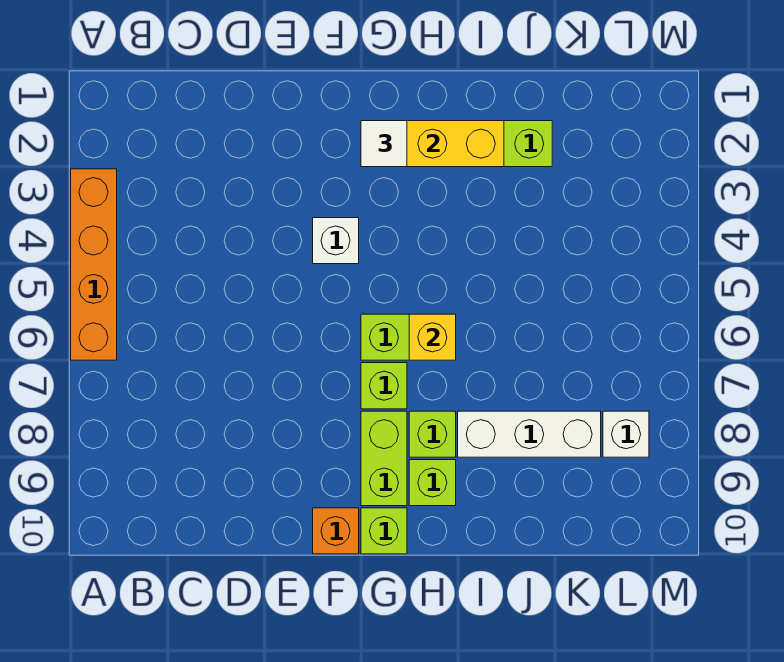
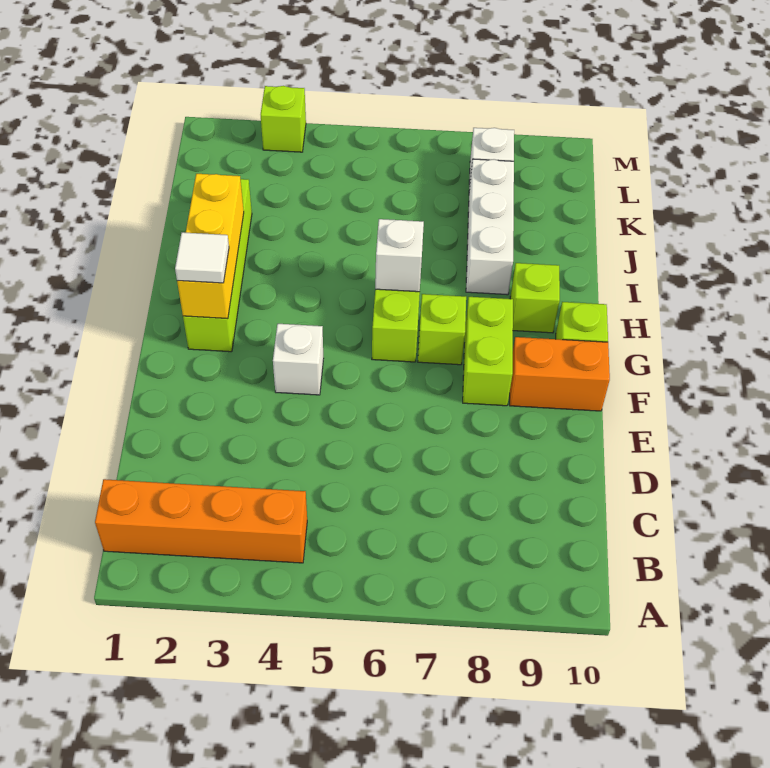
orange brick A3:A6 level 1 -> orange brick B1:B4 level 1
orange brick F10 level 1 -> orange brick F9:F10 level 1
lime brick G8:G9 level 1 -> lime brick F8:G8 level 1
yellow brick H6 level 2 -> white brick H6 level 2
lime brick H8 level 1 -> lime brick M3 level 1

